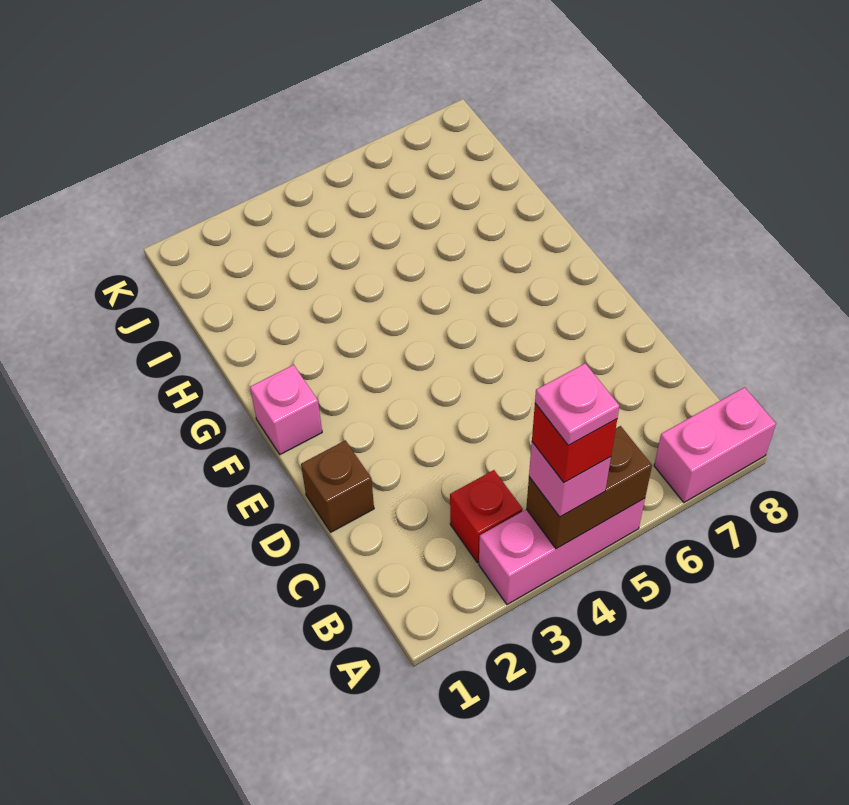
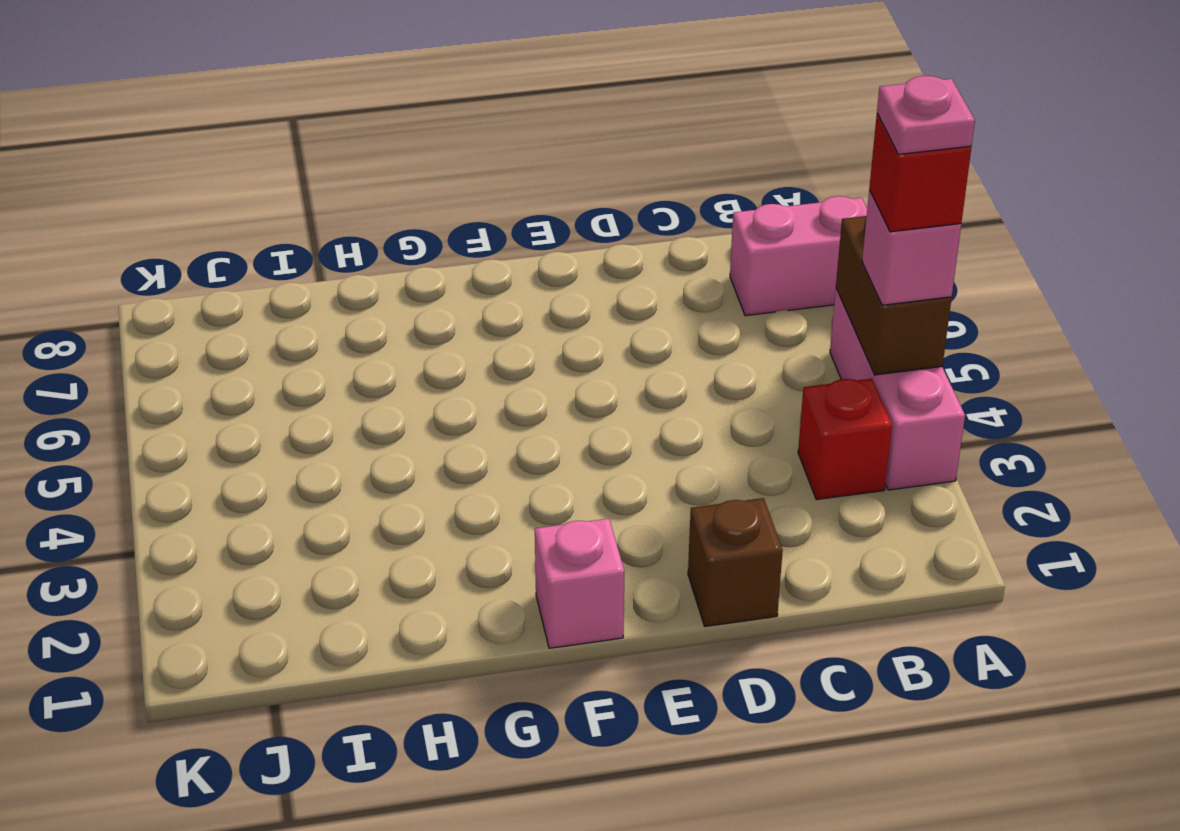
pink brick A7:A8 level 1 -> pink brick A7:B7 level 1

